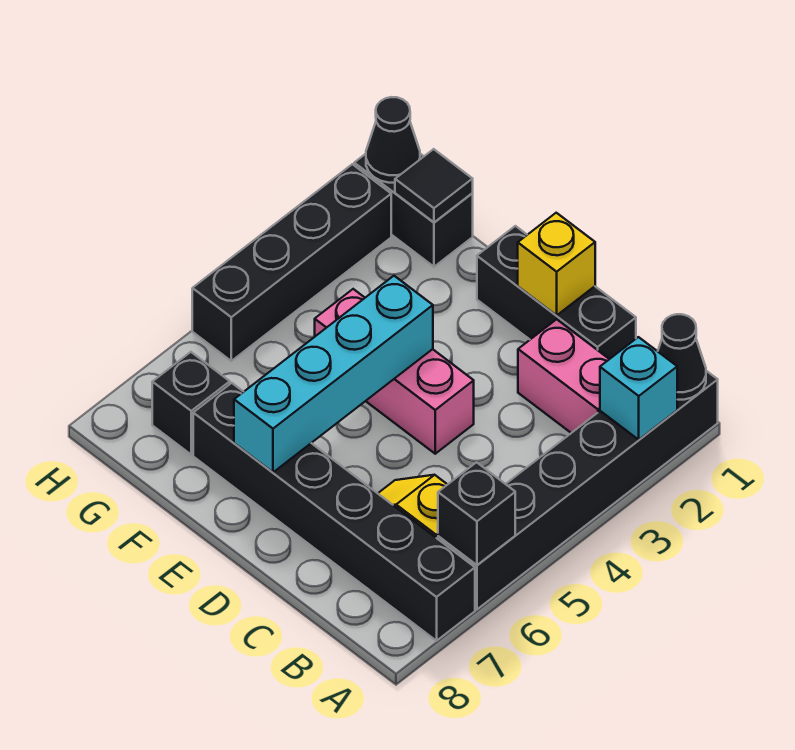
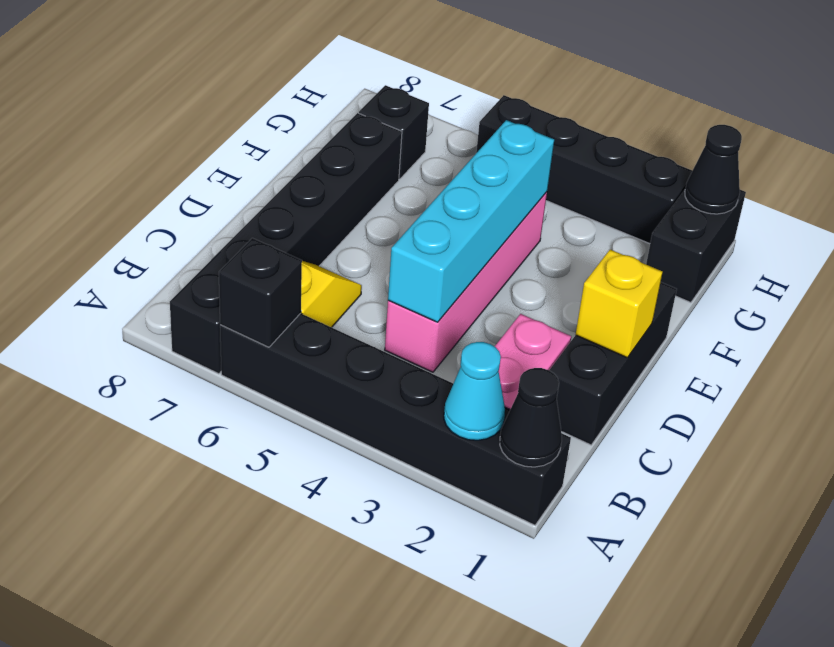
cyan brick A2 level 2 -> cyan cone A2 level 2
pink brick D4:F4 level 1 -> pink brick C4:F4 level 1
cyan brick E4:E7 level 2 -> cyan brick C4:F4 level 2
black tile G1 level 2 -> none

